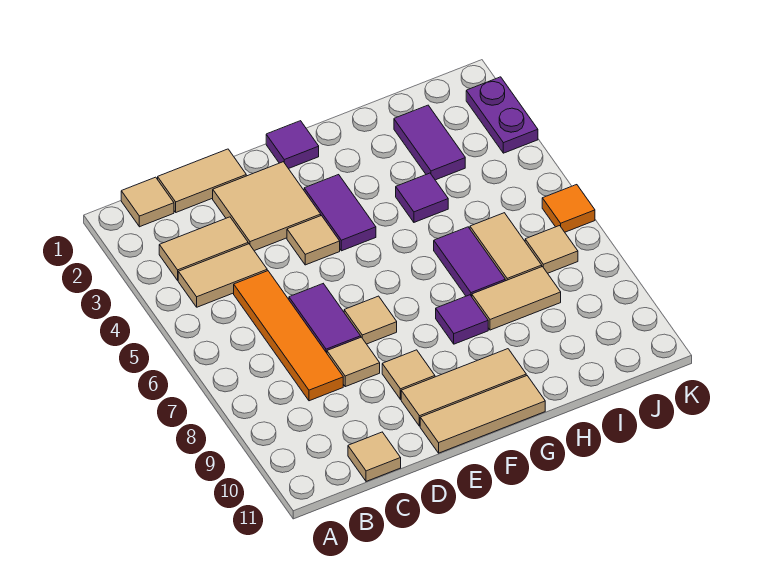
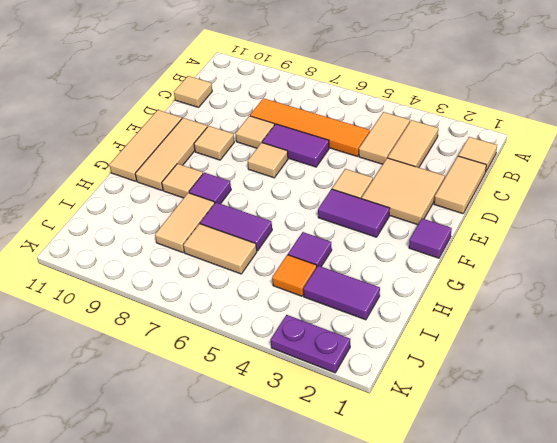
tan tile J7 level 1 -> tan tile G9 level 1
orange tile K6 level 1 -> orange tile I4 level 1

